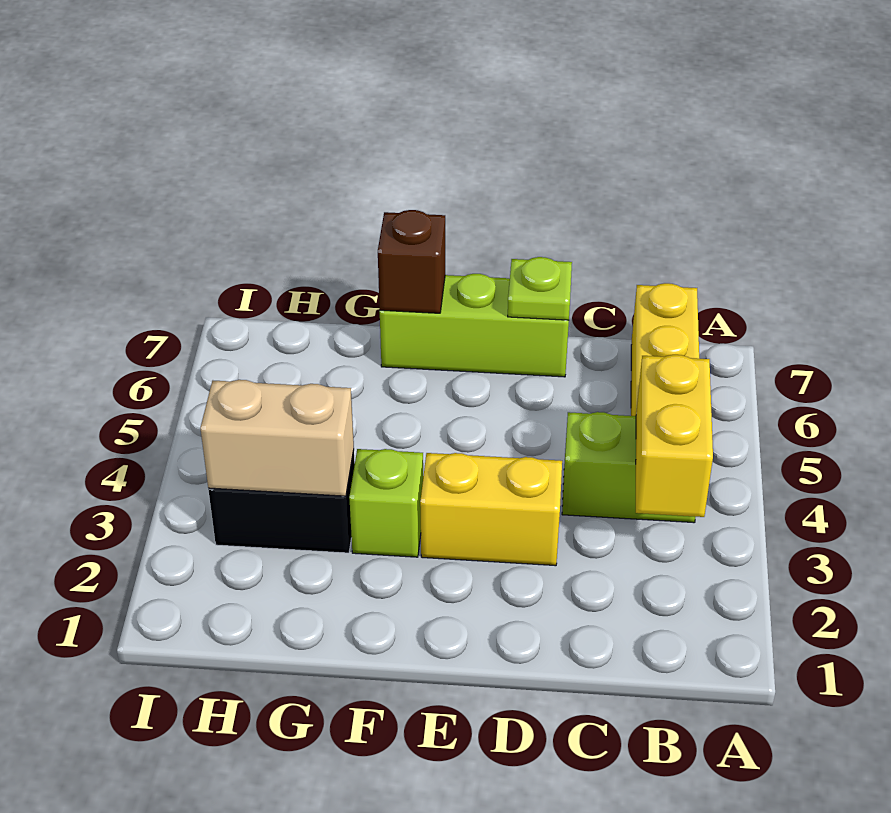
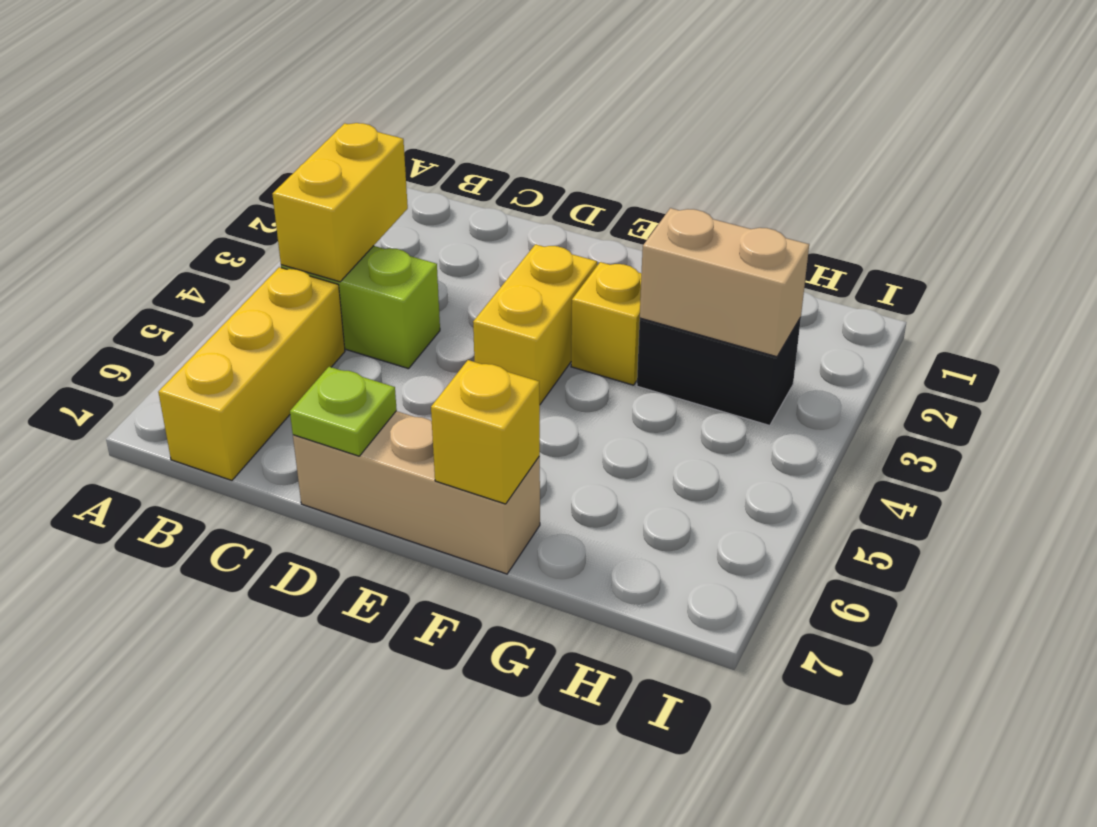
yellow brick D3:E3 level 1 -> yellow brick E3:E4 level 1
lime brick D7:F7 level 1 -> tan brick D7:F7 level 1
lime brick F3 level 1 -> yellow brick F3 level 1
brown brick F7 level 2 -> yellow brick F7 level 2

